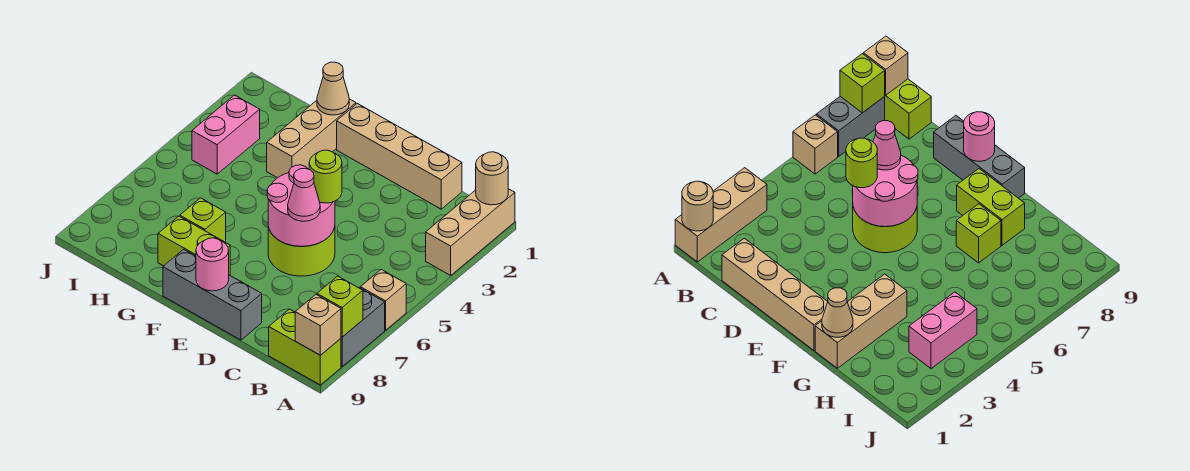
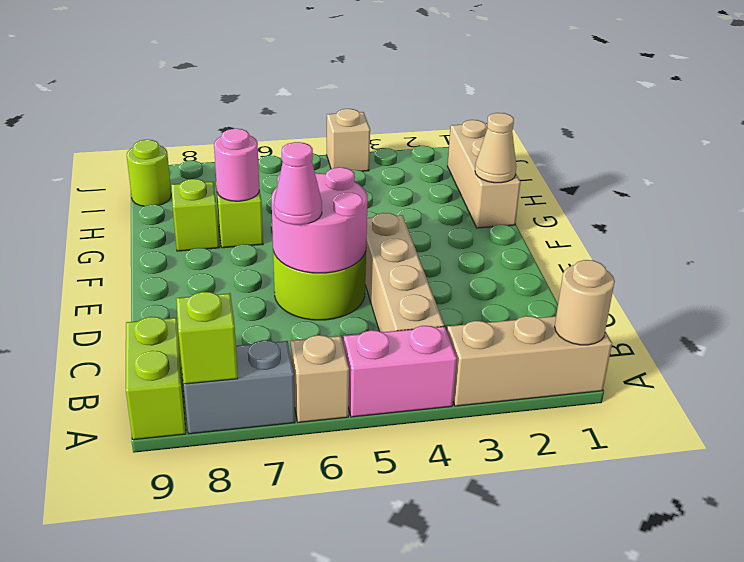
tan brick A9 level 2 -> tan brick J4 level 1
tan brick C1:F1 level 1 -> tan brick B4:E4 level 1
lime round brick D5 level 3 -> lime round brick I9 level 1
grey brick D9:F9 level 1 -> none
pink round brick E9 level 2 -> pink round brick G7 level 2
lime brick F8:G8 level 1 -> lime brick G8 level 1
tan brick G1:G3 level 1 -> tan brick G1:I1 level 1
pink brick I3:I4 level 1 -> pink brick A4:A5 level 1

